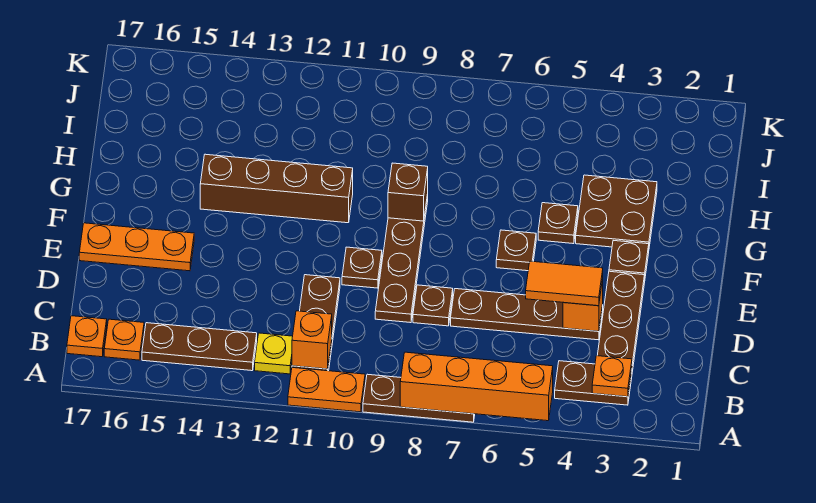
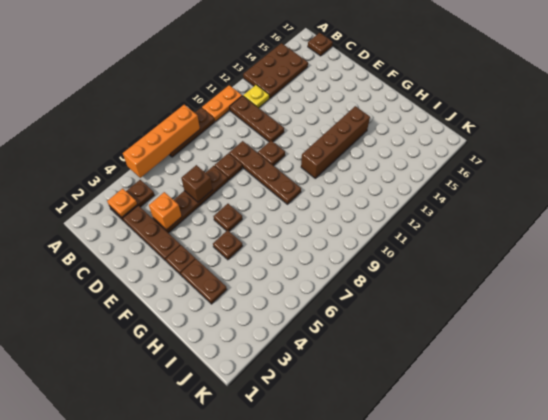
orange brick B11 level 2 -> none
brown plate B13:B15 level 1 -> brown plate A13:B15 level 1
orange plate B16 level 1 -> none
orange plate B17 level 1 -> brown plate B17 level 1
orange tile D4:D5 level 3 -> none
orange plate E15:E17 level 1 -> none
brown plate G3:H4 level 1 -> brown plate G3:H3 level 1
brown brick G9 level 2 -> brown brick D6 level 2

